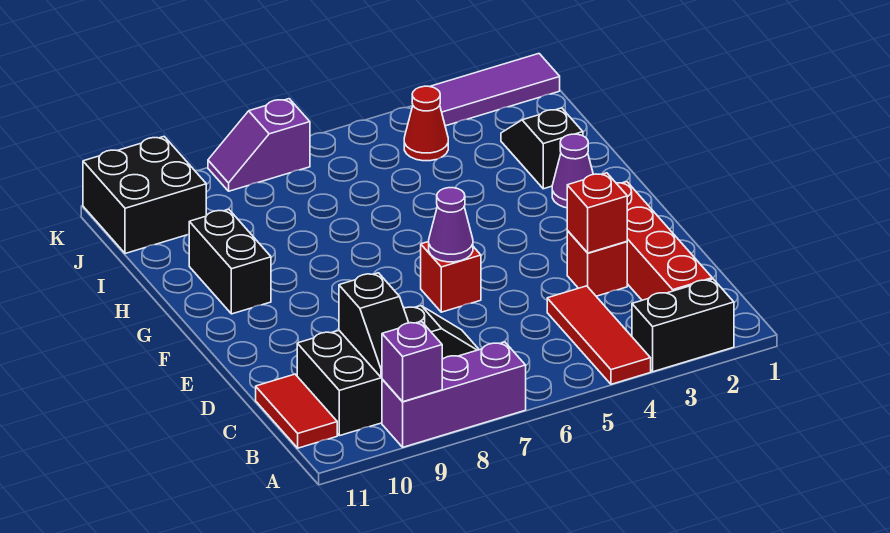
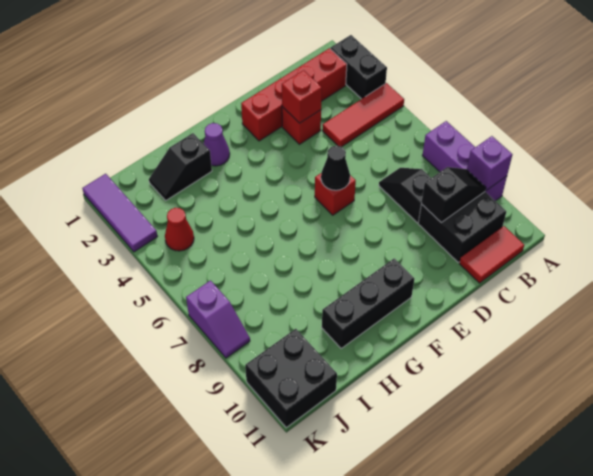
purple cone E6 level 2 -> black cone E6 level 2
black brick G10:H10 level 1 -> black brick F10:H10 level 1

